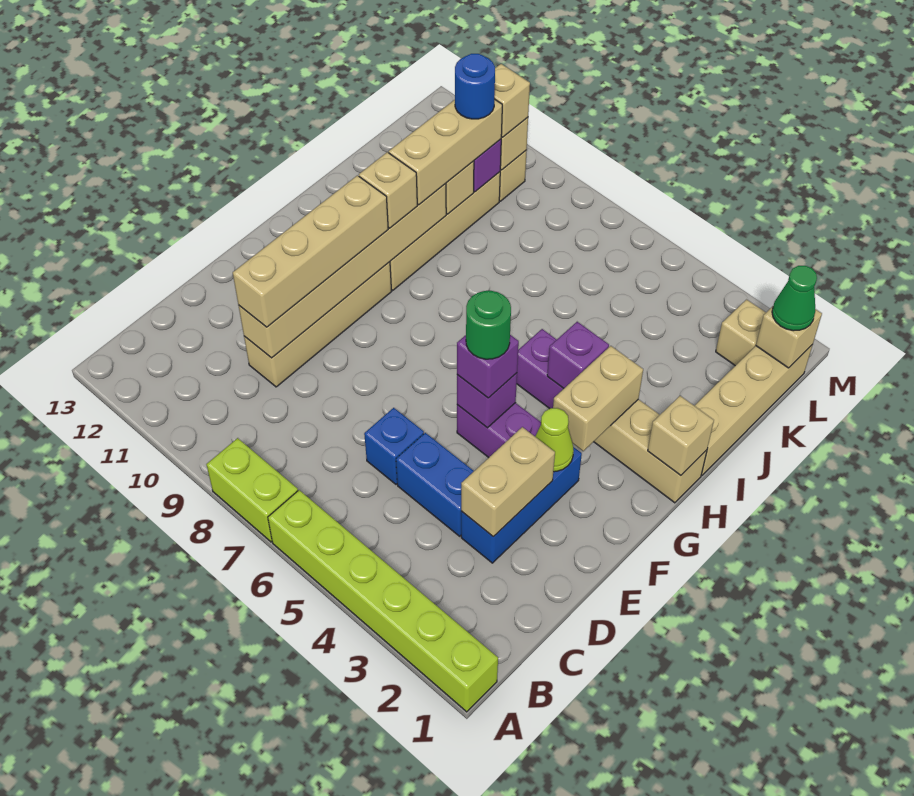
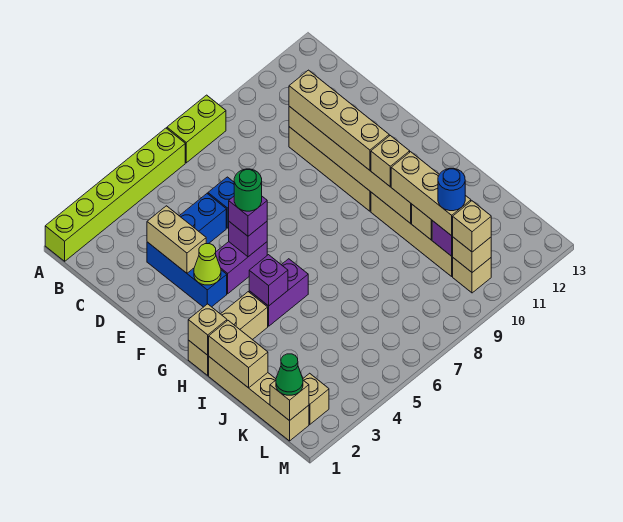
tan brick G3:H3 level 2 -> tan brick I1:J1 level 2

